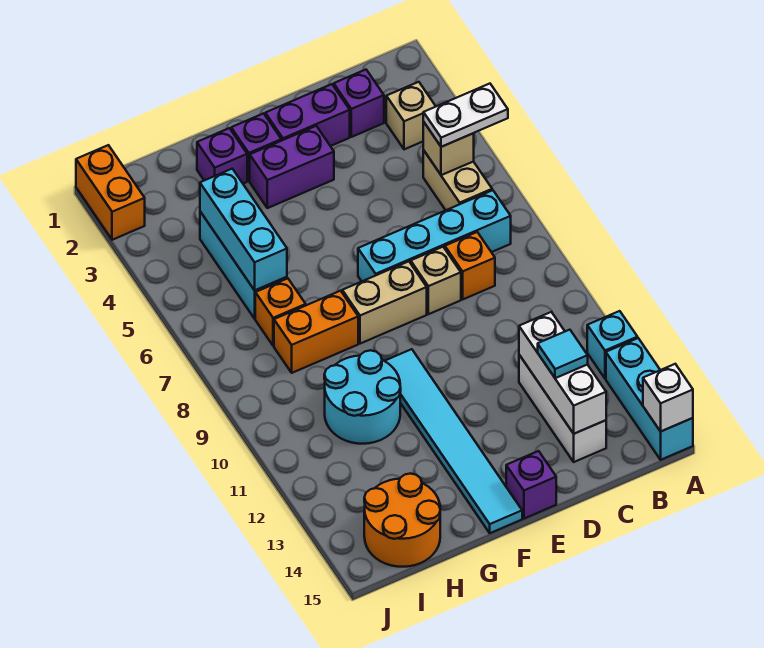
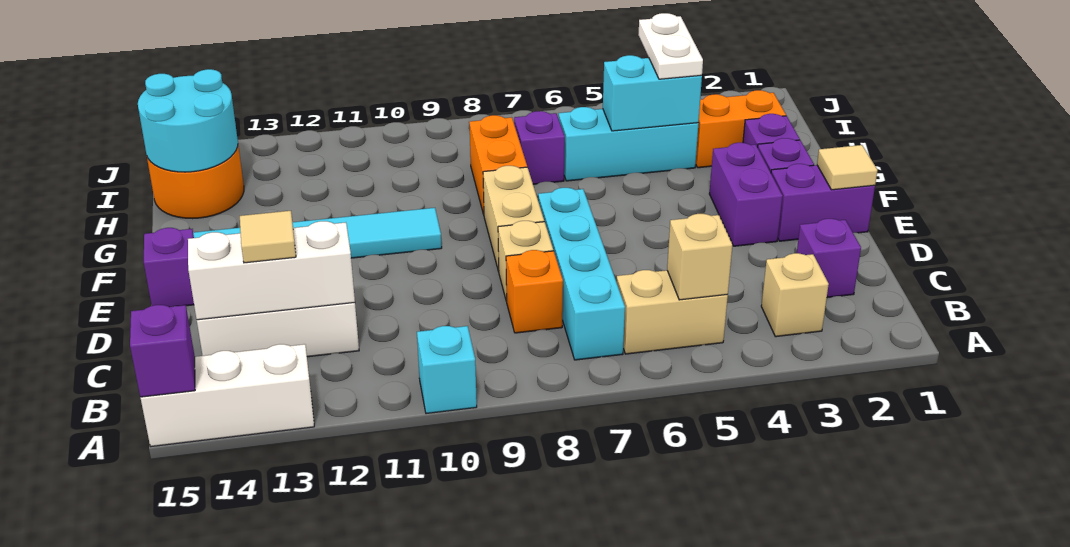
white plate A5:B5 level 3 -> white plate H4:I4 level 3
cyan brick A12 level 1 -> cyan brick A10 level 1
cyan brick A13:A15 level 1 -> white brick A13:A15 level 1
white brick A15 level 2 -> purple brick A15 level 2
cyan tile C13 level 3 -> tan tile C13 level 3
purple brick D2:E2 level 1 -> purple brick E1:E2 level 1
none -> tan tile E1 level 2
cyan round brick G10:H11 level 1 -> cyan round brick H14:I15 level 2
cyan brick H4:H6 level 2 -> cyan brick H4:H5 level 2
orange brick H7 level 1 -> purple brick H7 level 1
orange brick J1:J2 level 1 -> orange brick H2:H3 level 1

